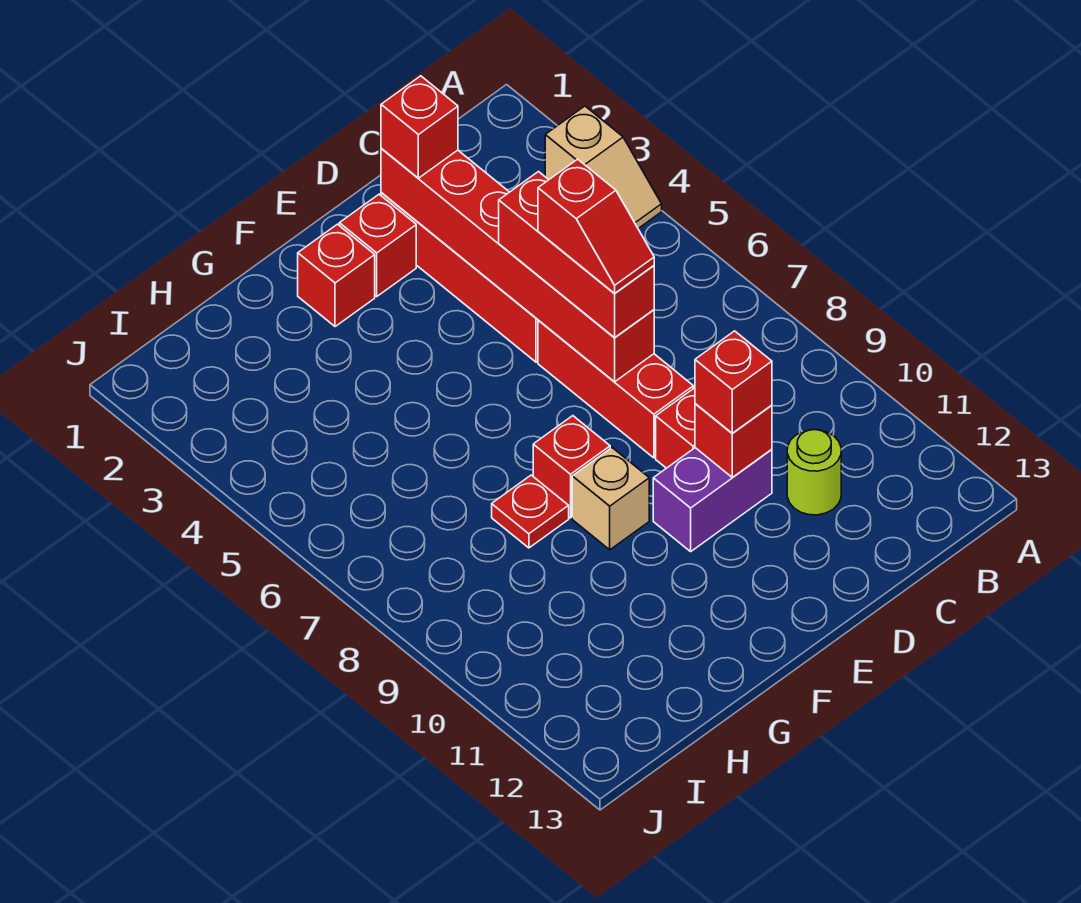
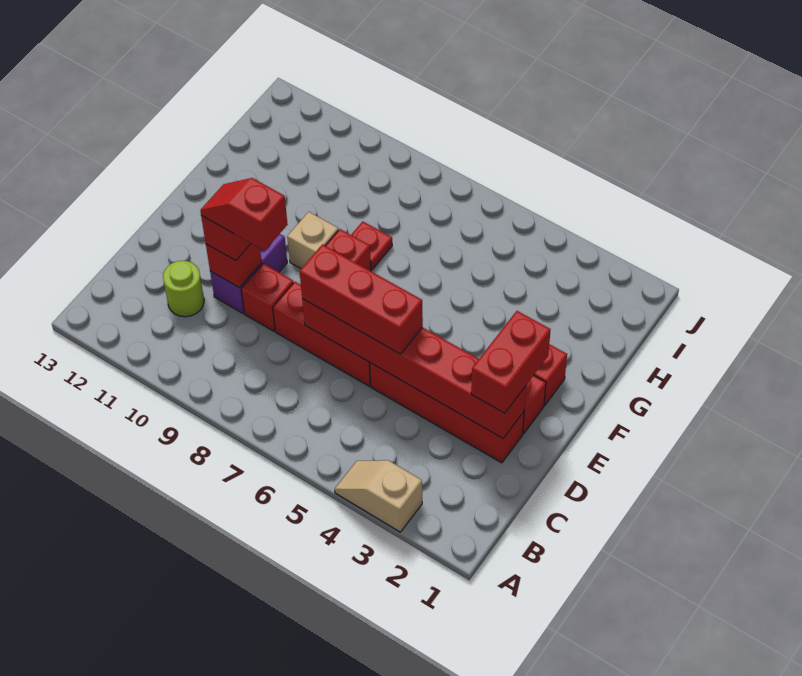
red brick D2 level 3 -> red brick D2:E2 level 3
red slope D6:D7 level 4 top 6 -> red slope D9:D10 level 4 top 9

